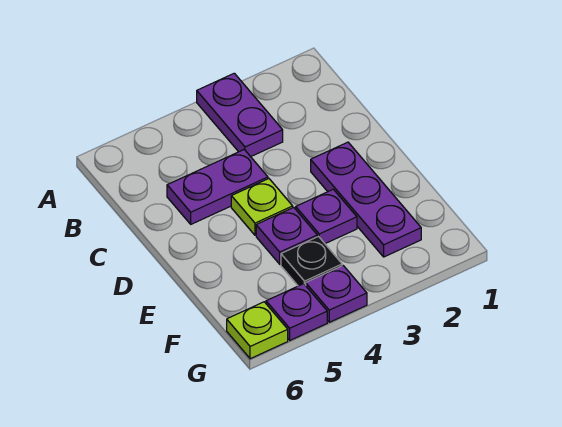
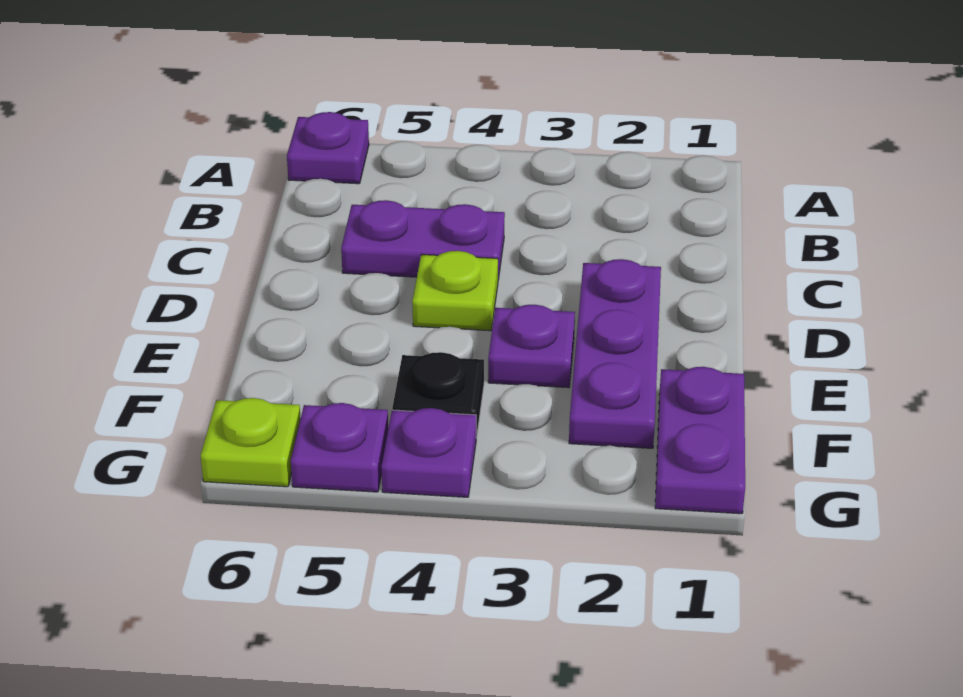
purple plate A3:B3 level 1 -> purple plate F1:G1 level 1
purple plate E4 level 1 -> purple plate A6 level 1

